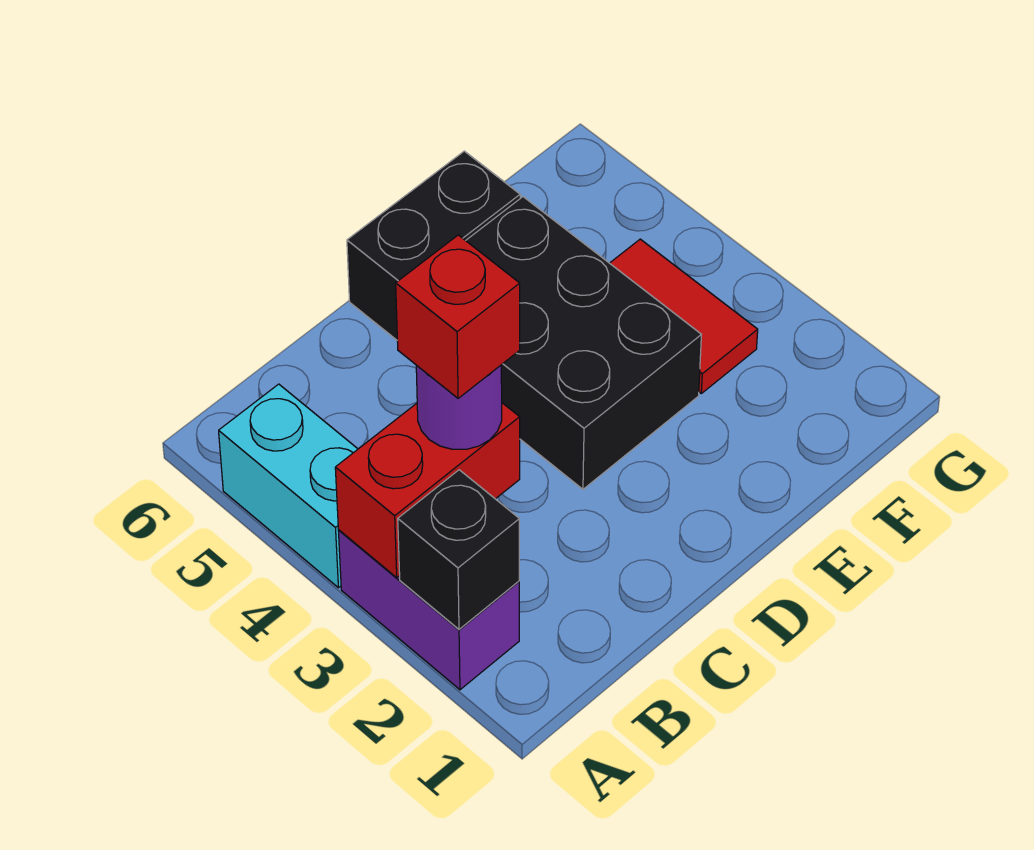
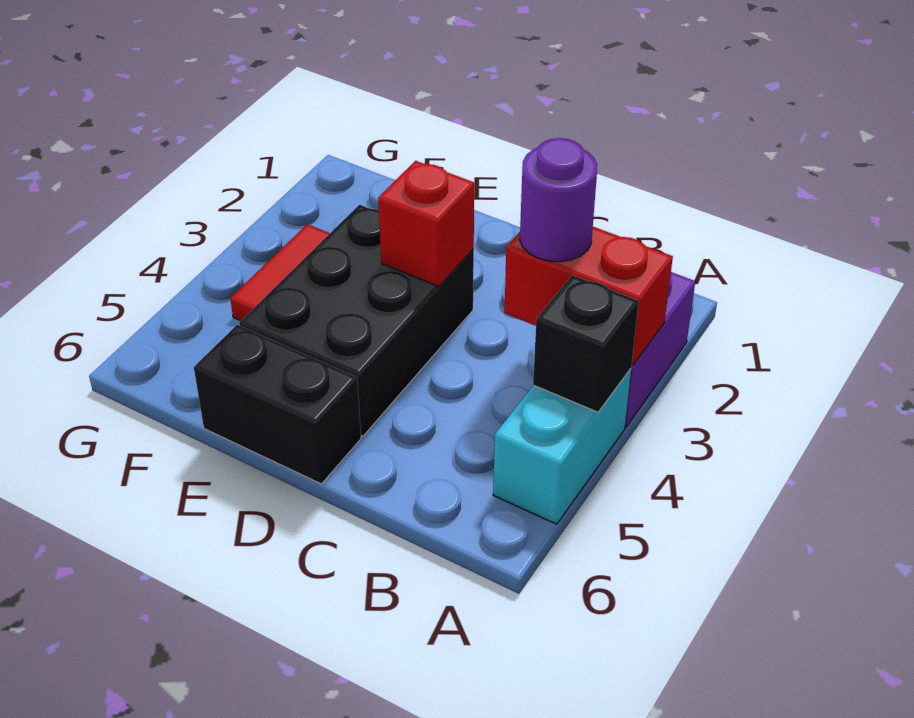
black brick A2 level 2 -> black brick A4 level 2
red brick B3 level 4 -> red brick D3 level 2

